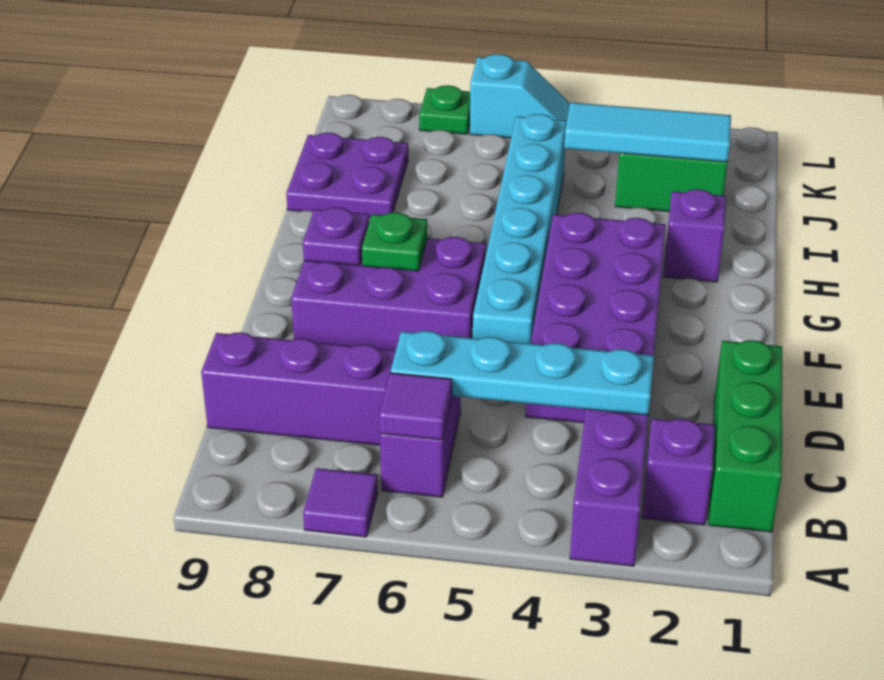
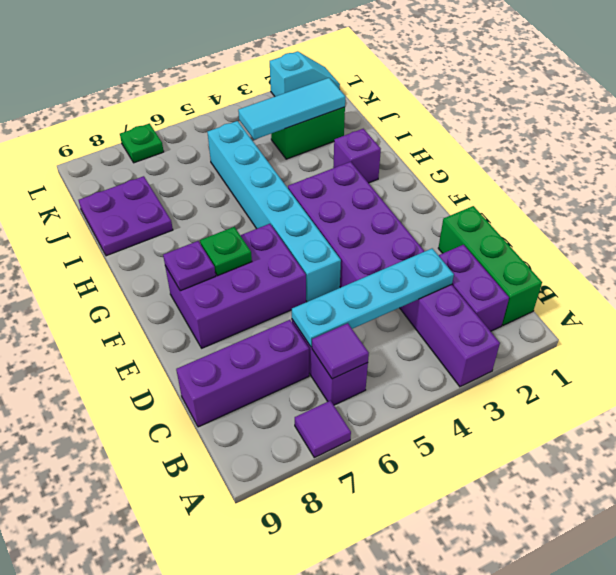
purple brick B2 level 1 -> purple brick B2:C2 level 1
cyan slope L5:L6 level 1 top 6 -> cyan slope L1:L2 level 1 top 2

